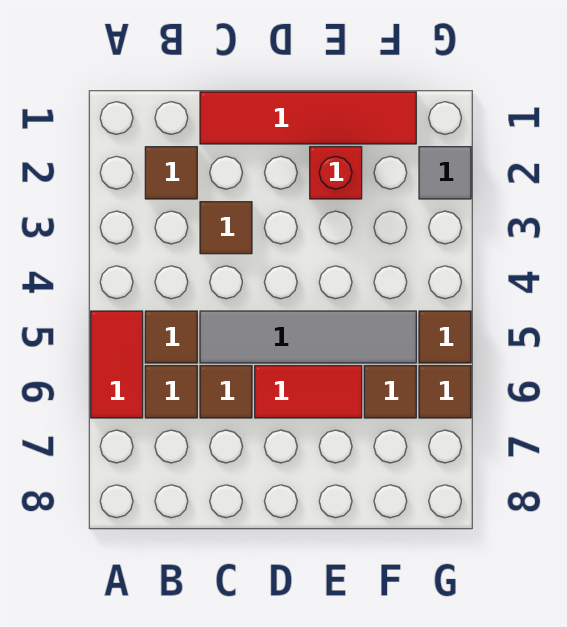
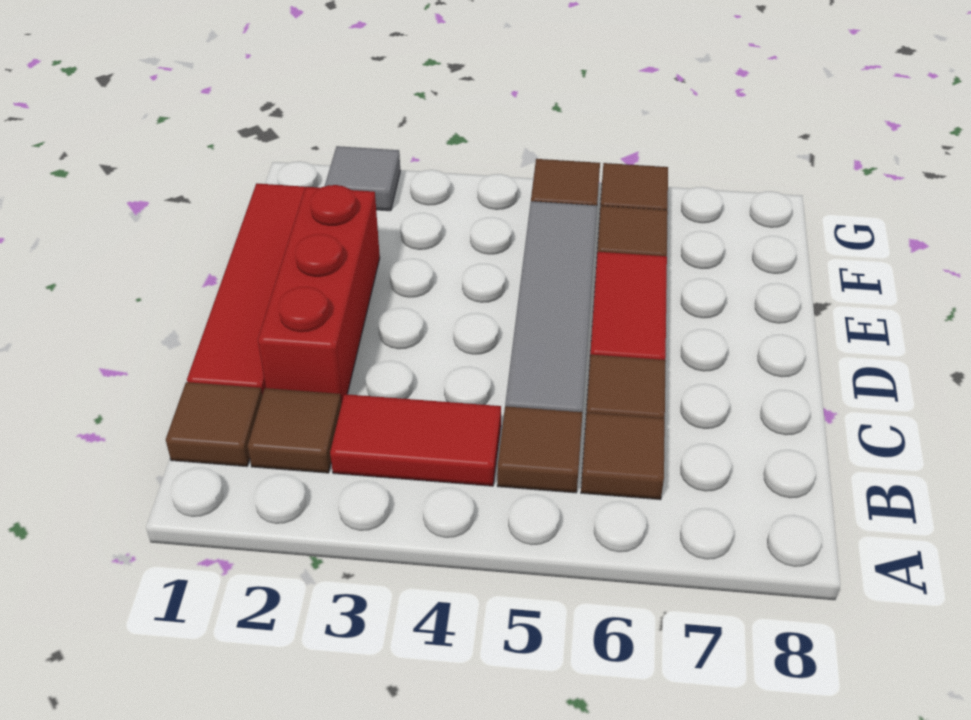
red tile A5:A6 level 1 -> red tile B3:B4 level 1
brown tile C3 level 1 -> brown tile B1 level 1
red brick E2 level 1 -> red brick C2:E2 level 1

